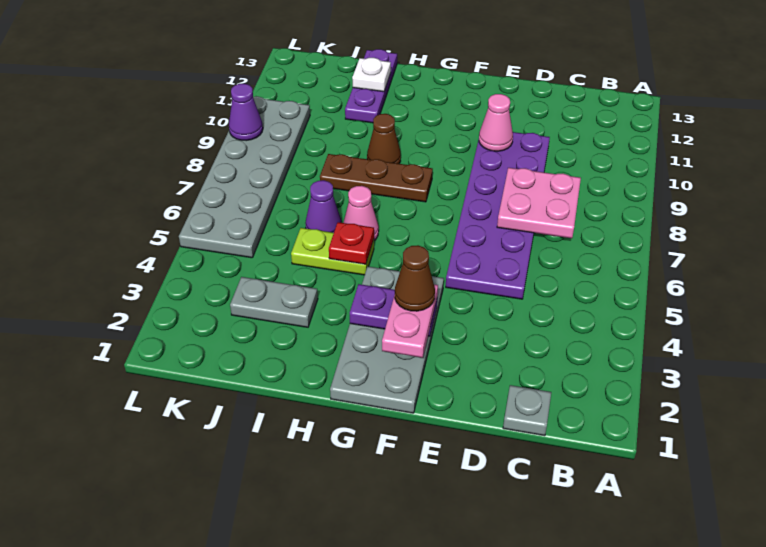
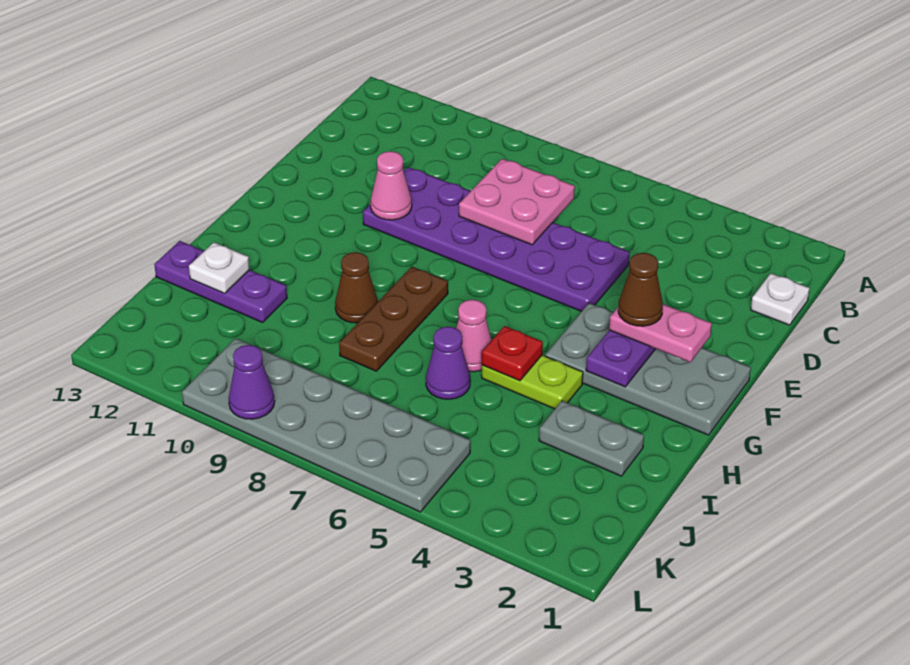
grey plate C1 level 1 -> white plate C1 level 1
lime plate H5:I5 level 1 -> lime plate H4:H5 level 1
grey plate I3:J3 level 1 -> grey plate I2:I3 level 1

